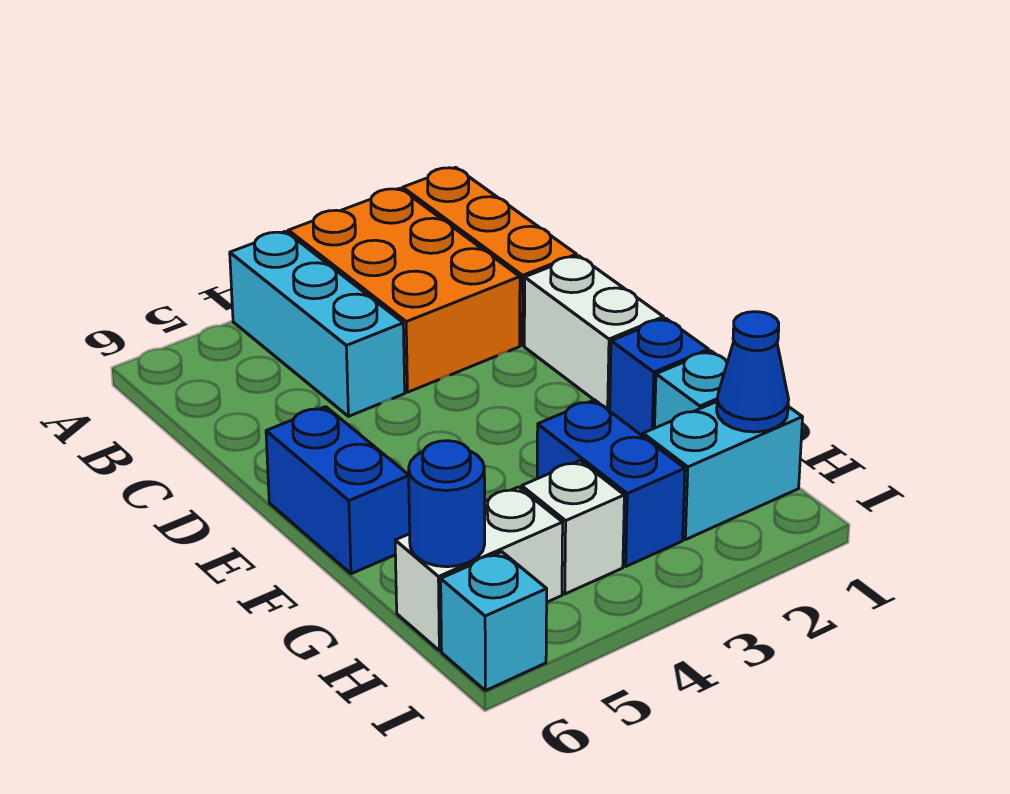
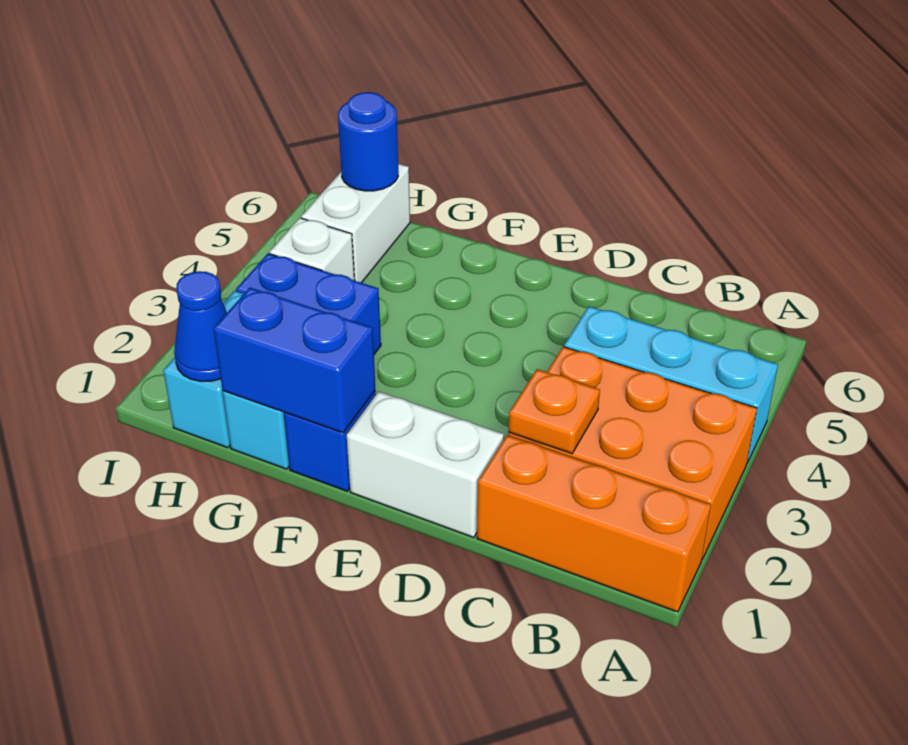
none -> orange plate C2 level 2
blue brick E6:F6 level 1 -> blue brick F1:G1 level 2
cyan brick I6 level 1 -> none

